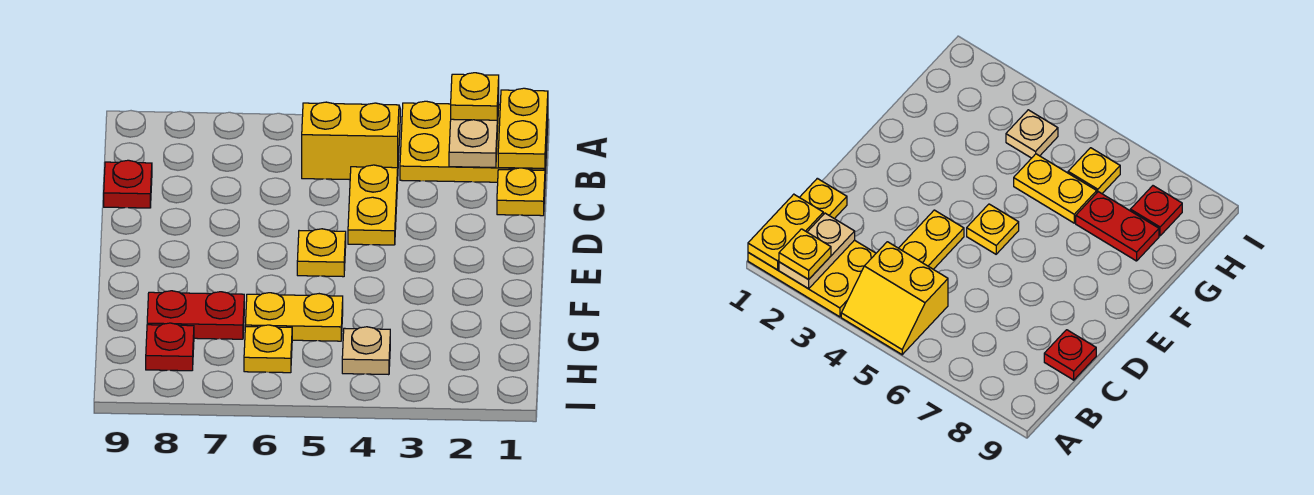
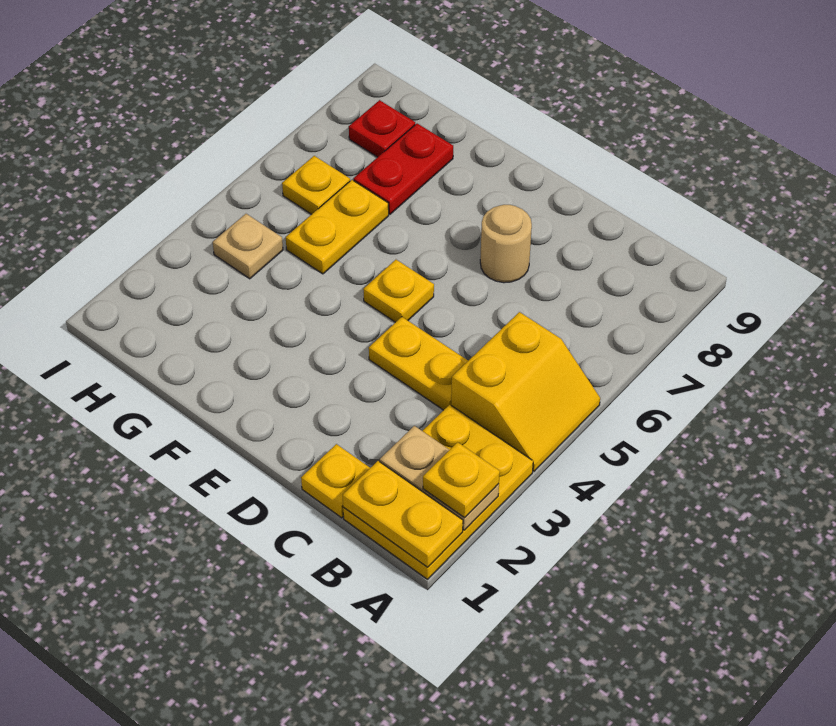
red plate C9 level 1 -> none
none -> tan round brick D7 level 1

